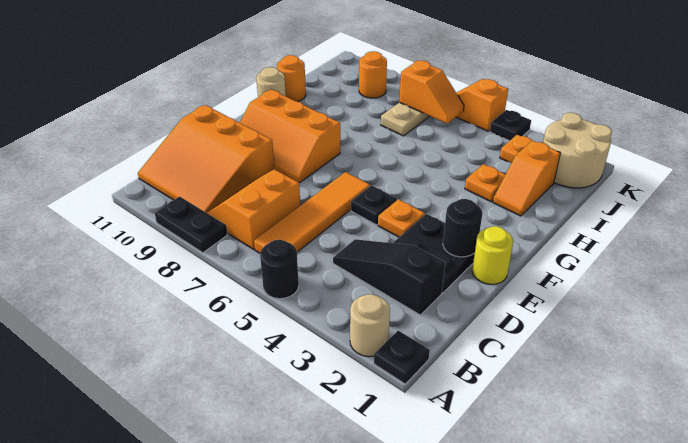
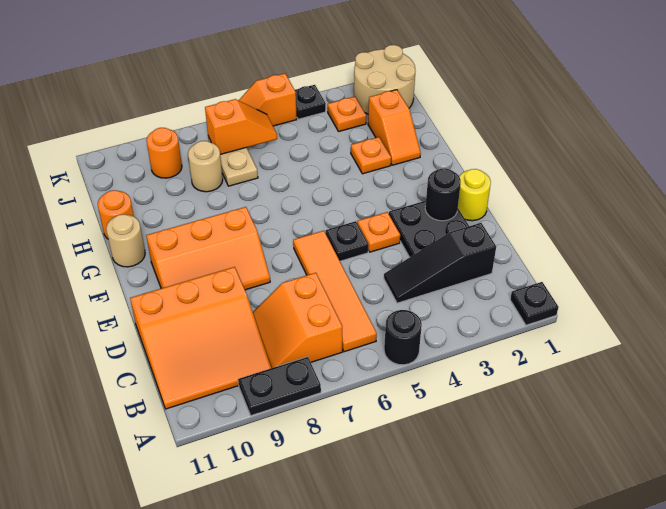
tan round brick A2 level 1 -> tan round brick I8 level 1

